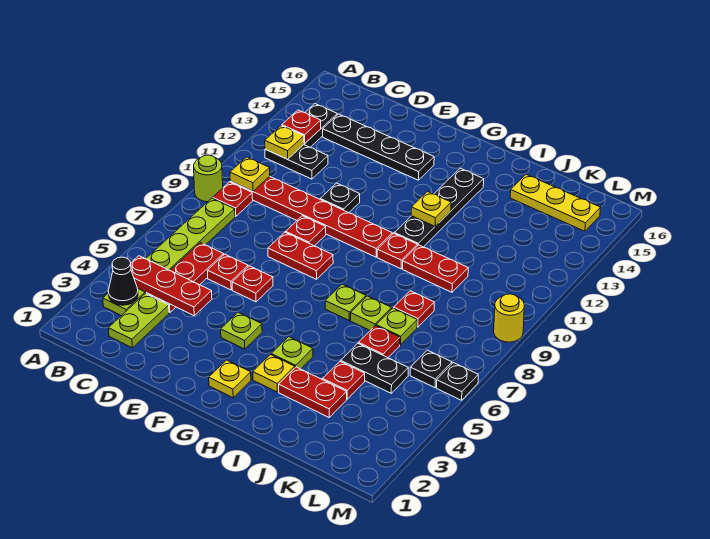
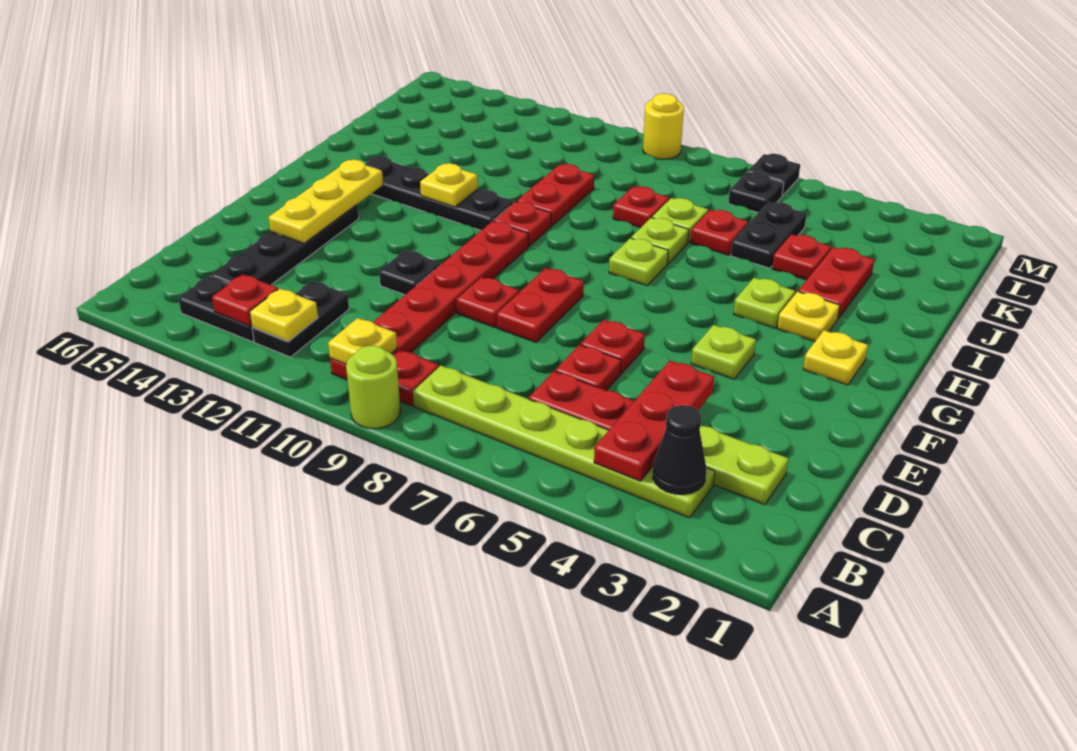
yellow plate J15:L15 level 1 -> yellow plate E14:G14 level 2

